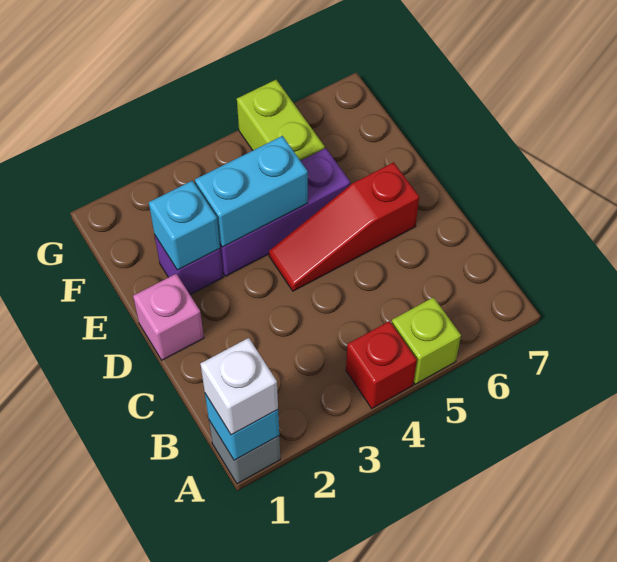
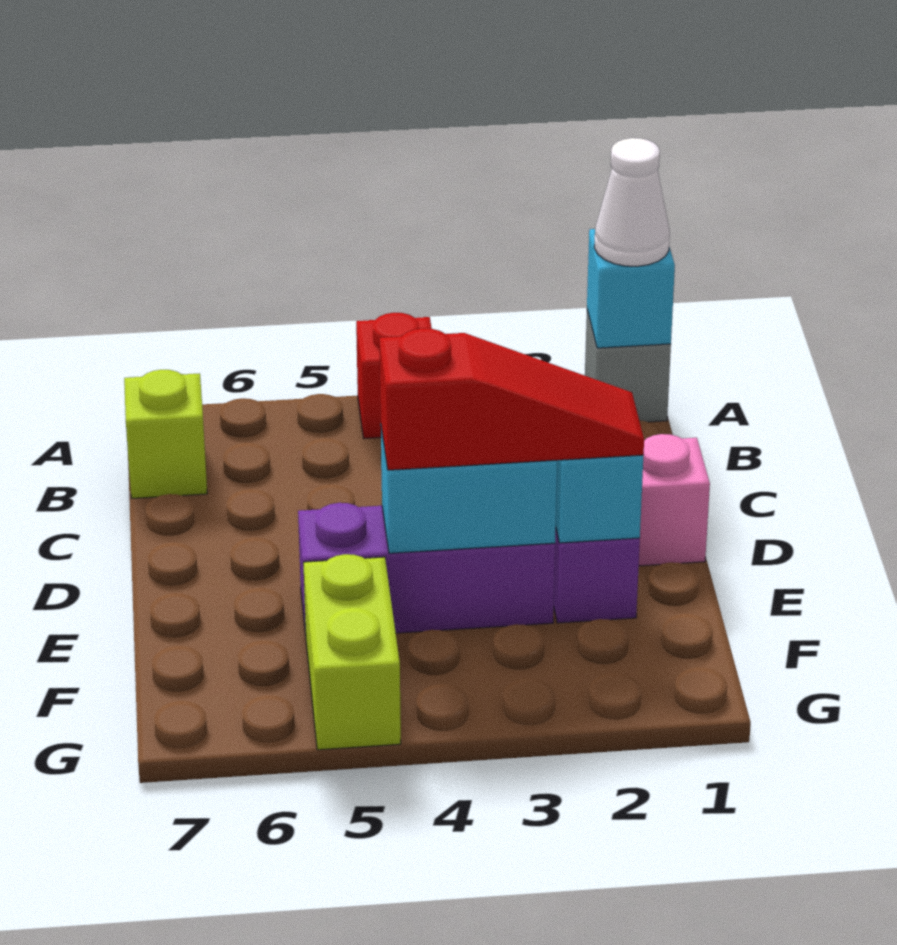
white brick A1 level 3 -> white cone A1 level 3
lime brick A5 level 1 -> lime brick B7 level 1
red slope D4:D6 level 1 top 6 -> red slope E2:E4 level 3 top 4

